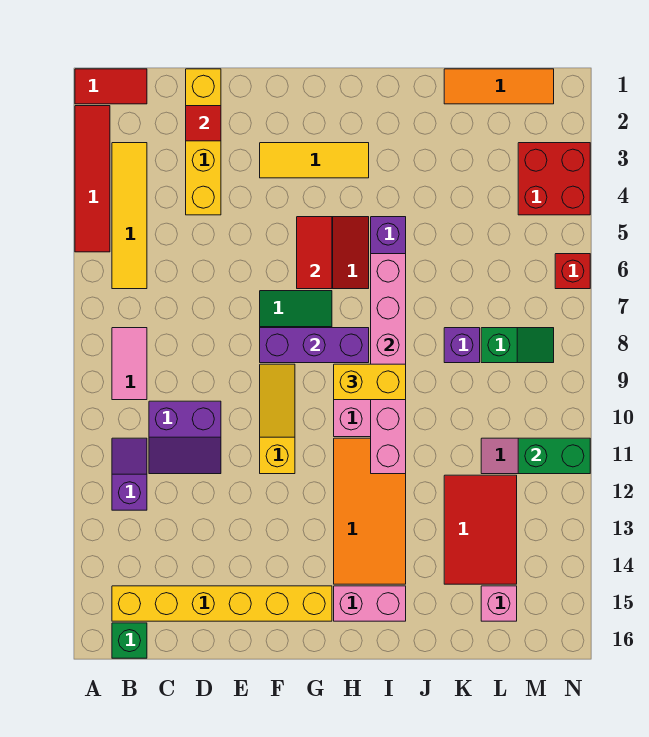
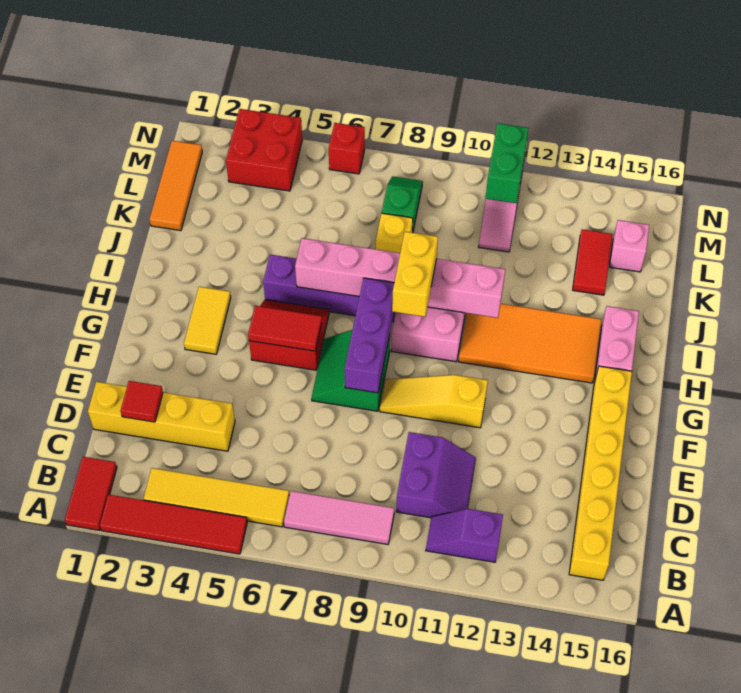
pink tile B8:B9 level 1 -> pink tile B7:B9 level 1
green brick B16 level 1 -> none
yellow tile F3:H3 level 1 -> yellow tile G3:H3 level 1
purple brick K8 level 1 -> yellow brick K8 level 1
red tile K12:L14 level 1 -> red tile K14:L14 level 1

